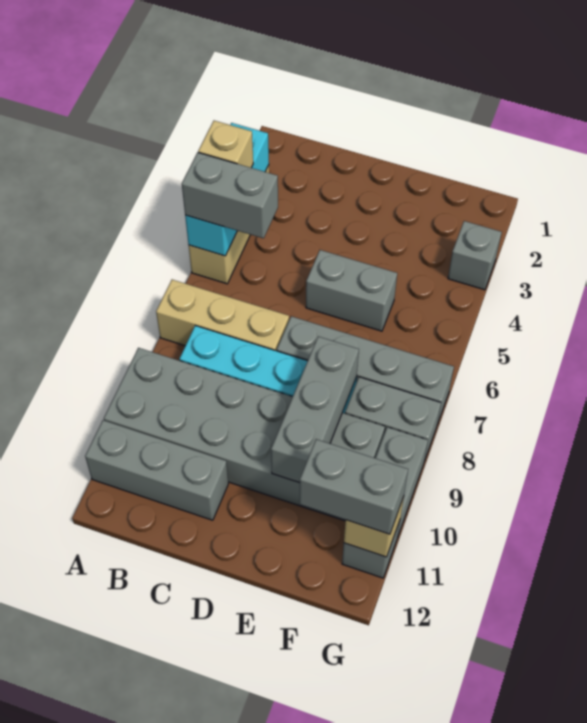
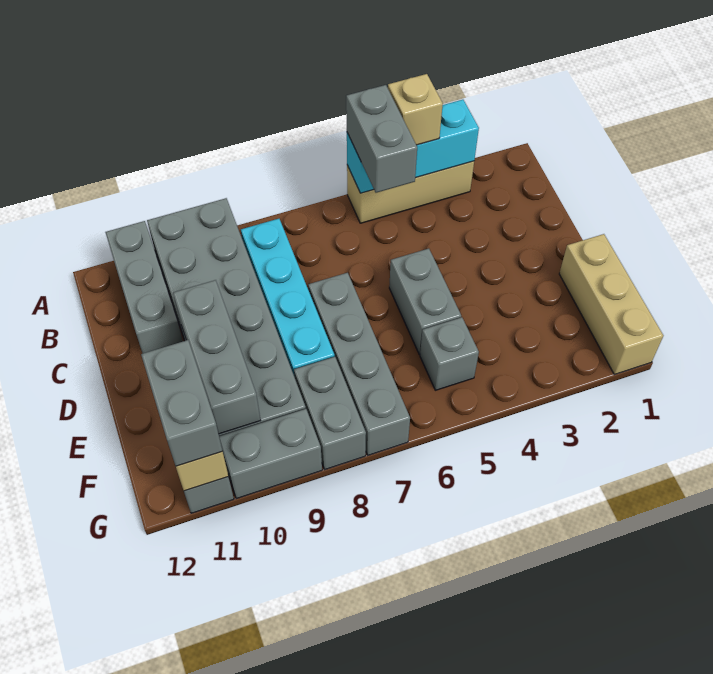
tan brick A7:C7 level 1 -> tan brick E1:G1 level 1
grey brick E8:E10 level 2 -> grey brick D10:F10 level 2
grey brick G3 level 1 -> grey brick F5 level 1

